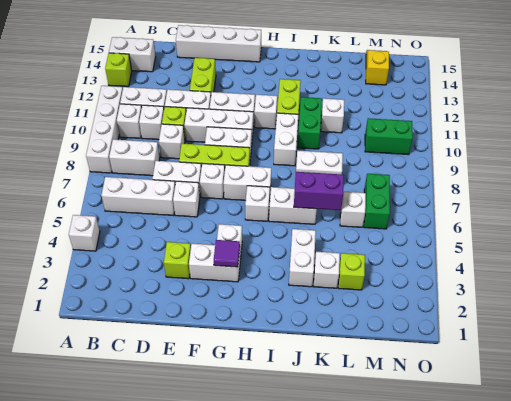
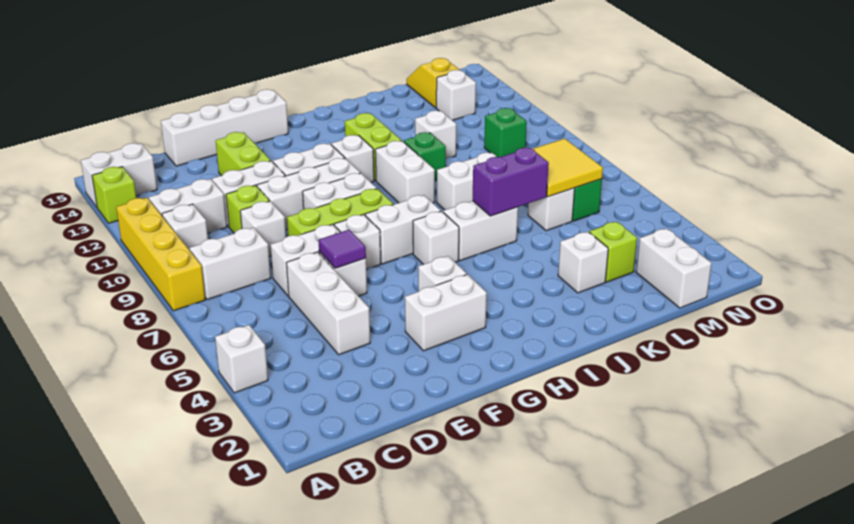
white brick A8:A11 level 1 -> yellow brick A8:A11 level 1
white brick B6:D6 level 1 -> white brick D4:D6 level 1
white brick C10 level 1 -> white brick M13 level 1
lime brick E3 level 1 -> none
purple tile G3 level 2 -> purple tile E6 level 2
white brick J3:J4 level 1 -> white brick M1:M2 level 1
green brick J10:J11 level 1 -> green brick J10 level 1
none -> yellow tile L6:M7 level 2
green brick M10:N10 level 1 -> green brick M10 level 1

